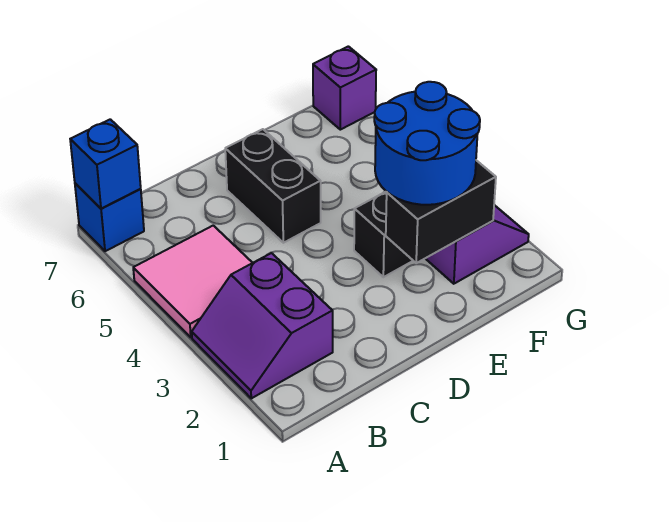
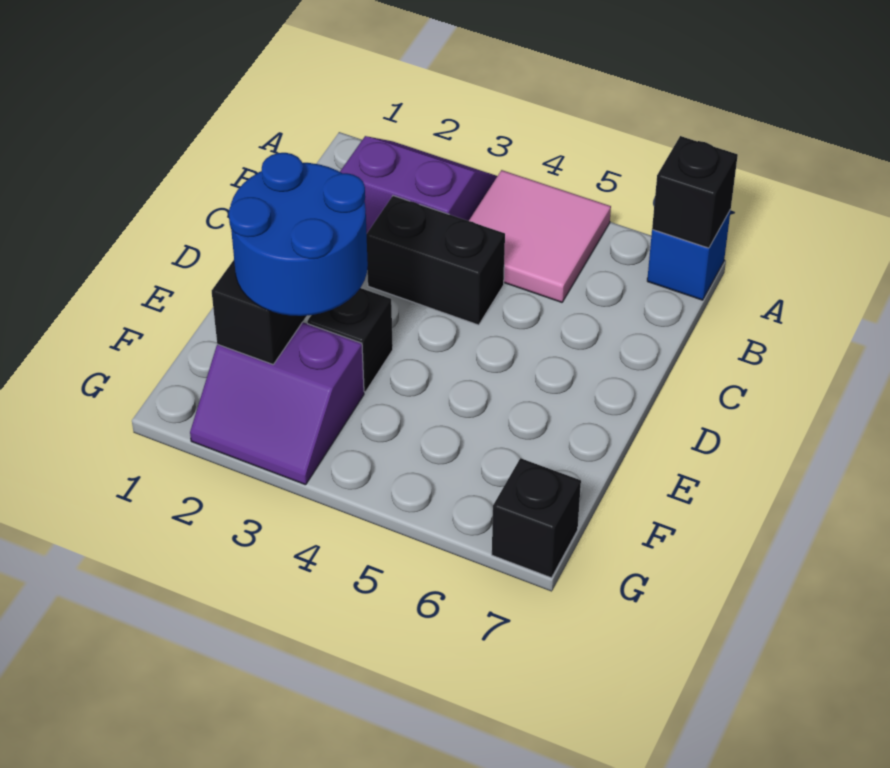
blue brick A7 level 2 -> black brick A7 level 2
black brick D5:D6 level 1 -> black brick C3:C4 level 1
purple brick G7 level 1 -> black brick G7 level 1

